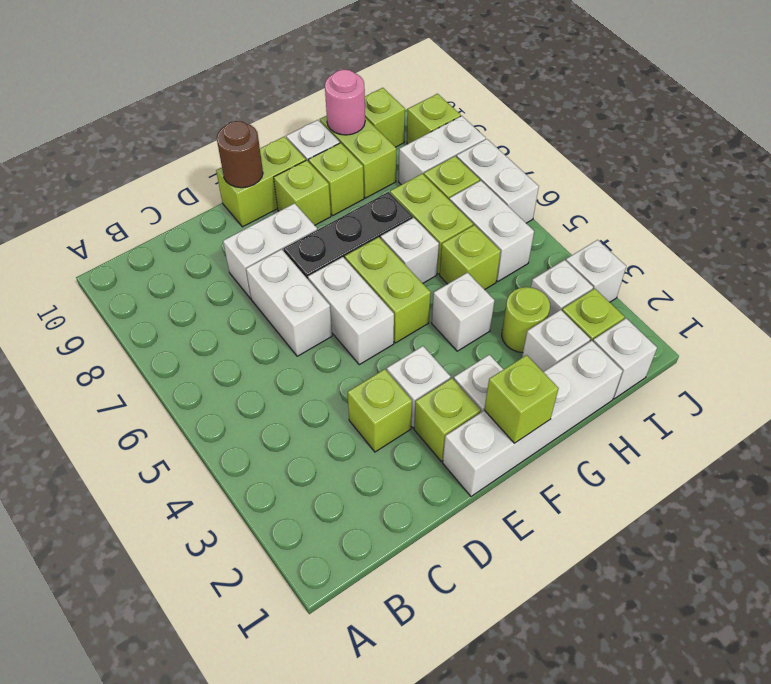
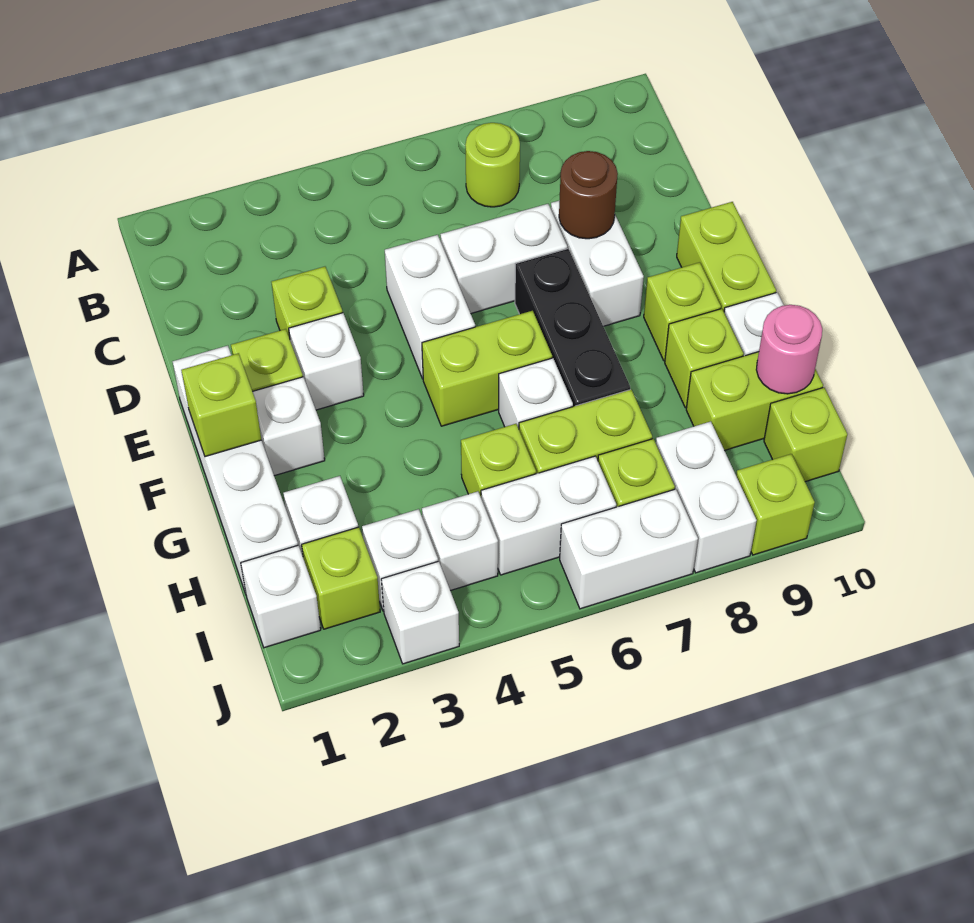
white brick E5:E6 level 1 -> white brick D5:E5 level 1
brown round brick E10 level 2 -> brown round brick D8 level 2
white brick G4 level 1 -> white brick I4 level 1
lime round brick H3 level 1 -> lime round brick B7 level 1

